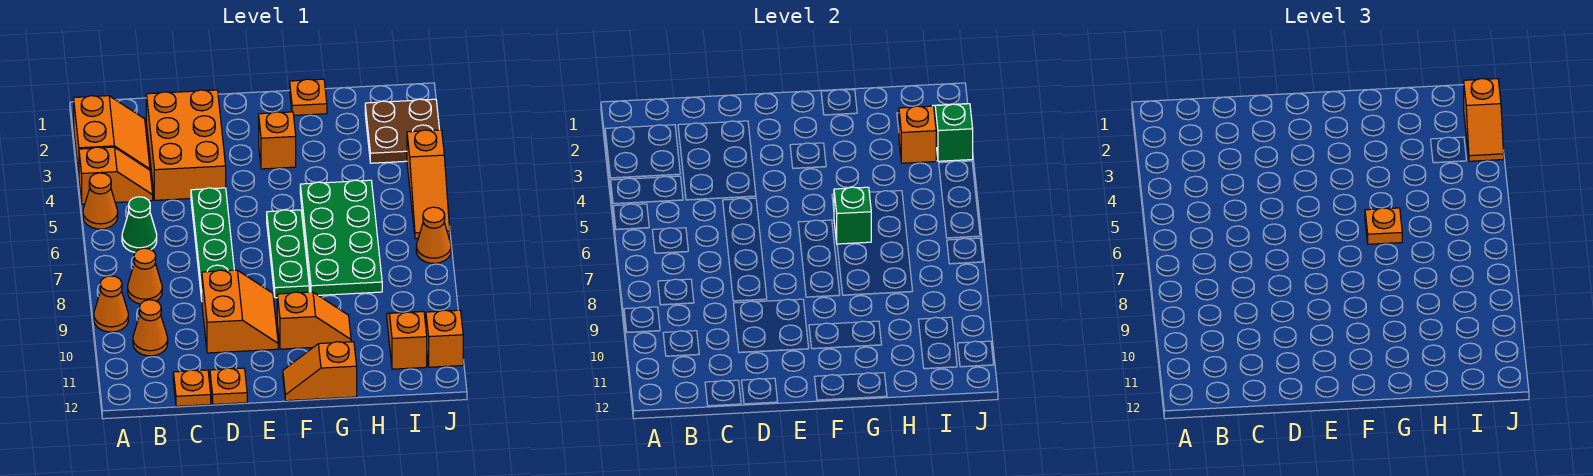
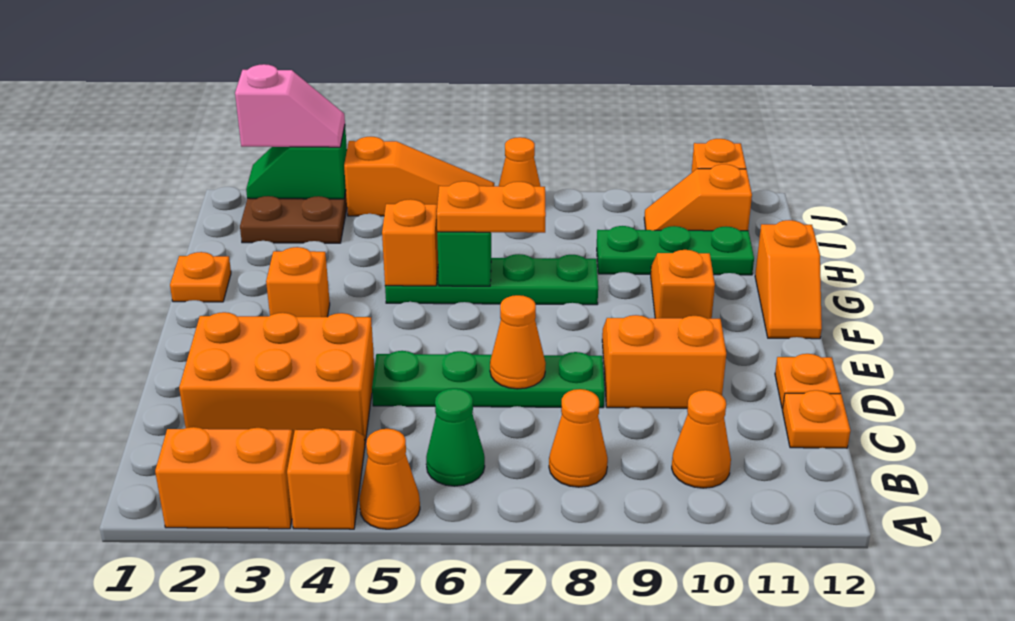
orange cone A9 level 1 -> orange cone D7 level 2
green plate F6:F8 level 1 -> green plate H9:H11 level 1
green plate G5:H8 level 1 -> green plate G5:G8 level 1
orange plate G6 level 3 -> orange plate G6:G7 level 3
orange brick I3 level 2 -> orange brick G5 level 2
orange slope J2:J3 level 3 top 2 -> pink slope J2:J3 level 3 top 2

